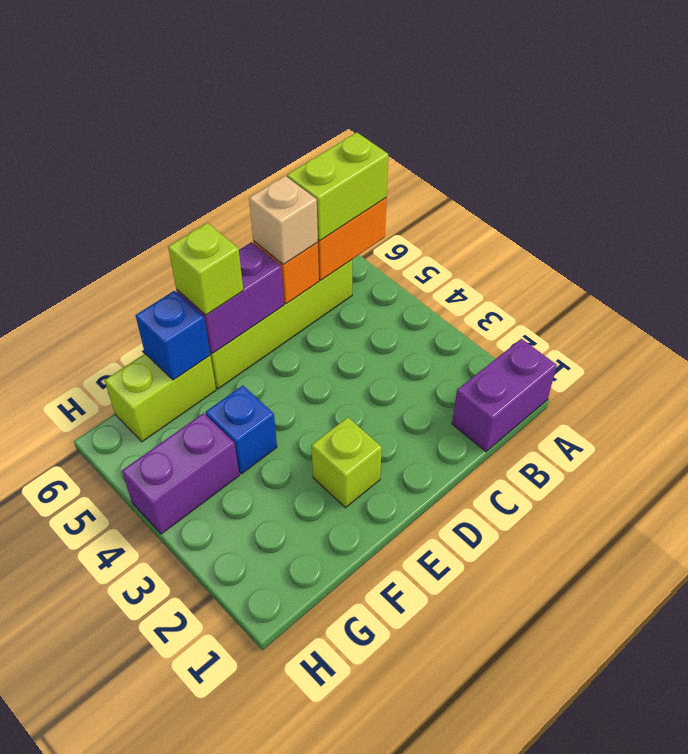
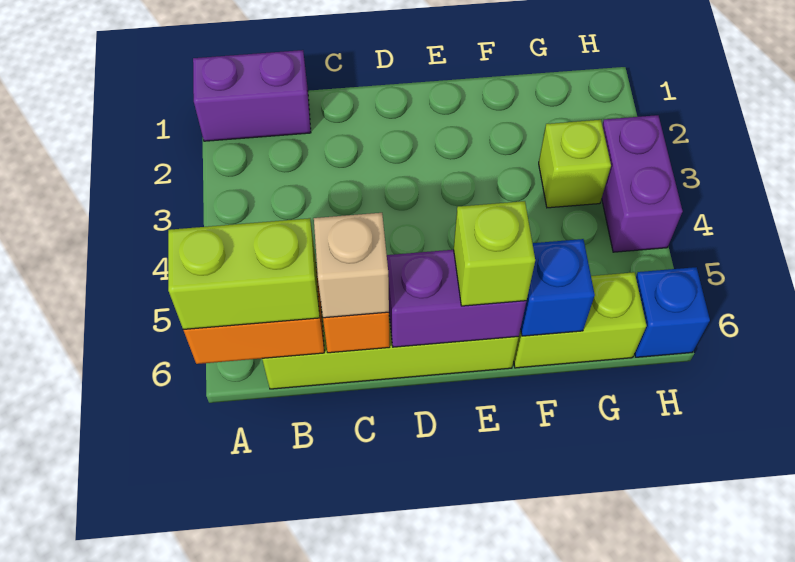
lime brick E2 level 1 -> lime brick G3 level 1
blue brick F4 level 1 -> blue brick H6 level 1
purple brick G4:H4 level 1 -> purple brick H3:H4 level 1

